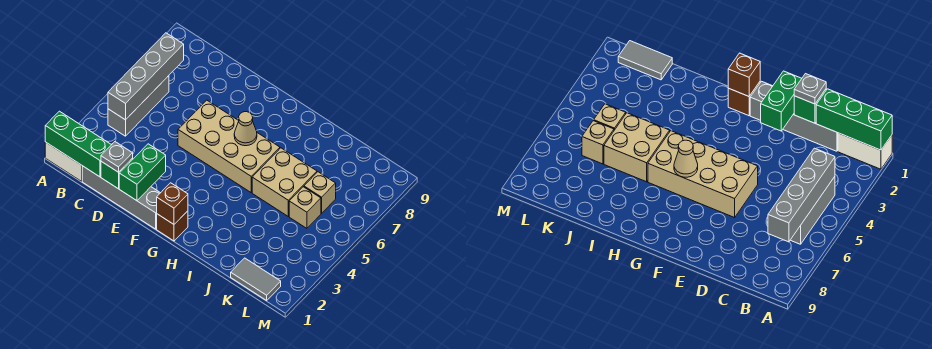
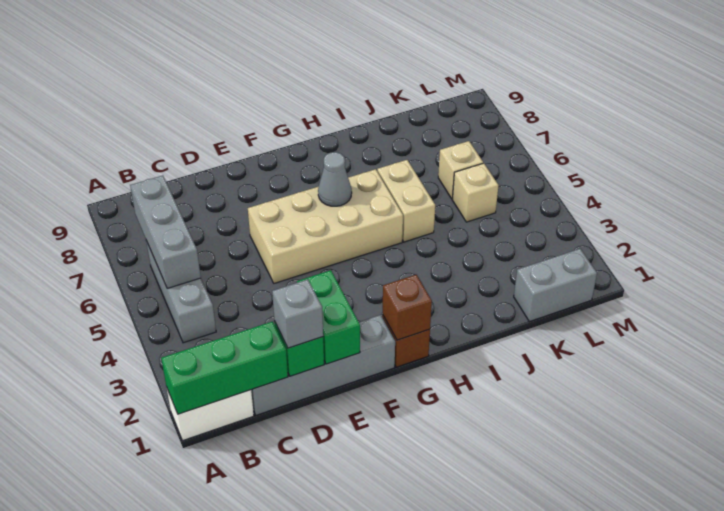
grey brick B4:B7 level 2 -> grey brick B5:B7 level 2
grey plate D1 level 3 -> grey brick D1 level 3
tan cone G6 level 2 -> grey cone G6 level 2
tan brick I5:J6 level 1 -> tan brick I5:I6 level 1
grey tile K1:L1 level 1 -> grey brick K1:L1 level 1

